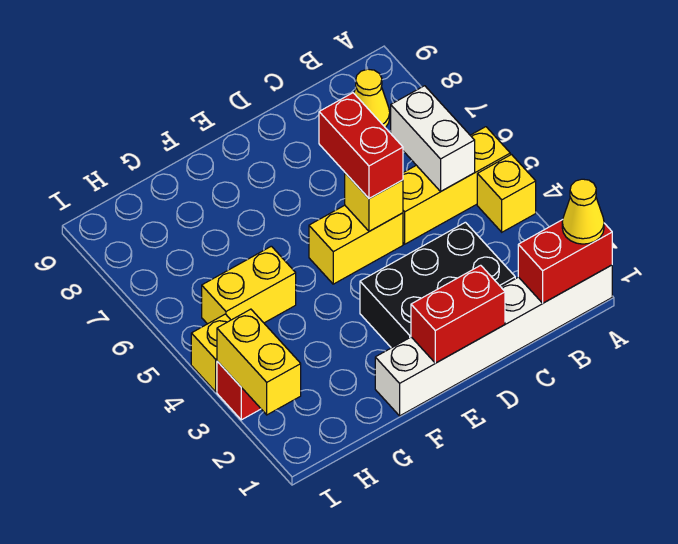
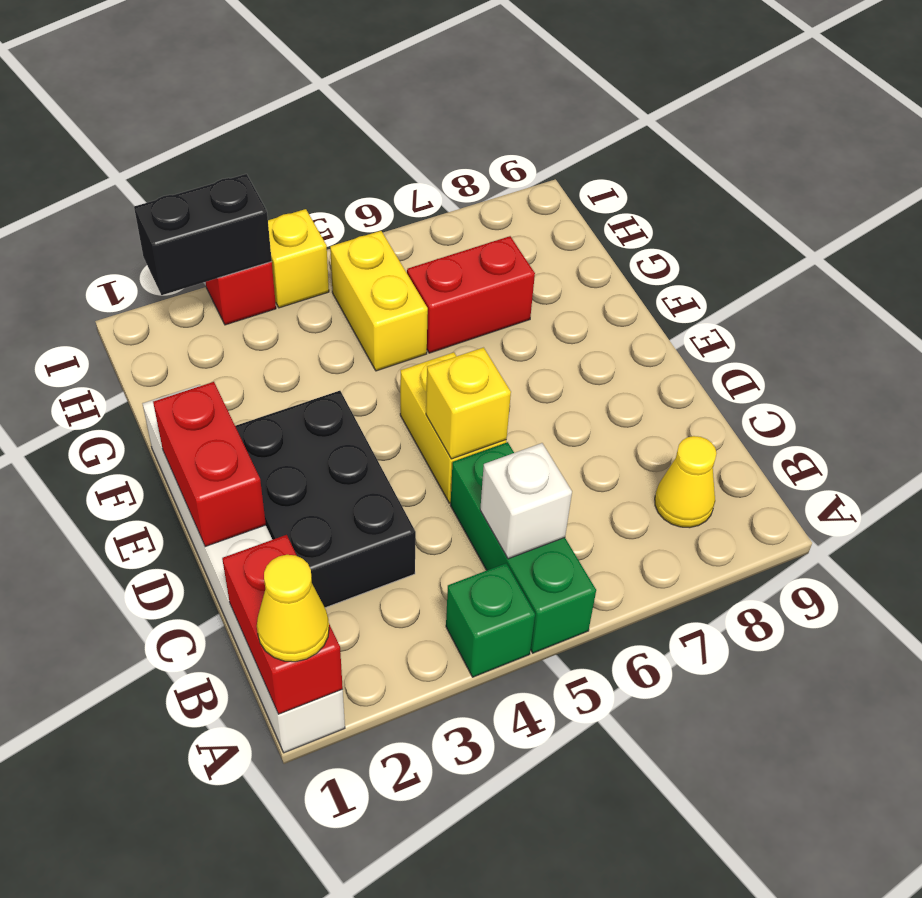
yellow brick A4 level 1 -> green brick A4 level 1
yellow brick A5:C5 level 1 -> green brick A5:C5 level 1
white brick B5:B6 level 2 -> white brick B5 level 2
red brick D5:D6 level 3 -> red brick G6:G7 level 1
yellow brick I2:I3 level 2 -> black brick I2:I3 level 2

